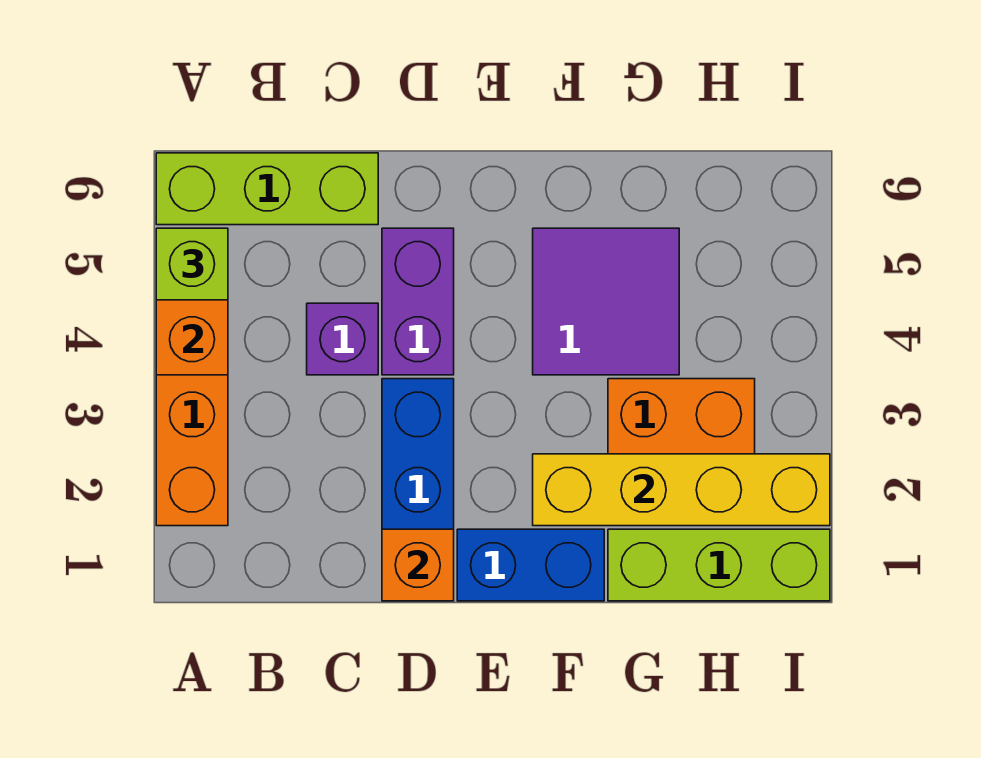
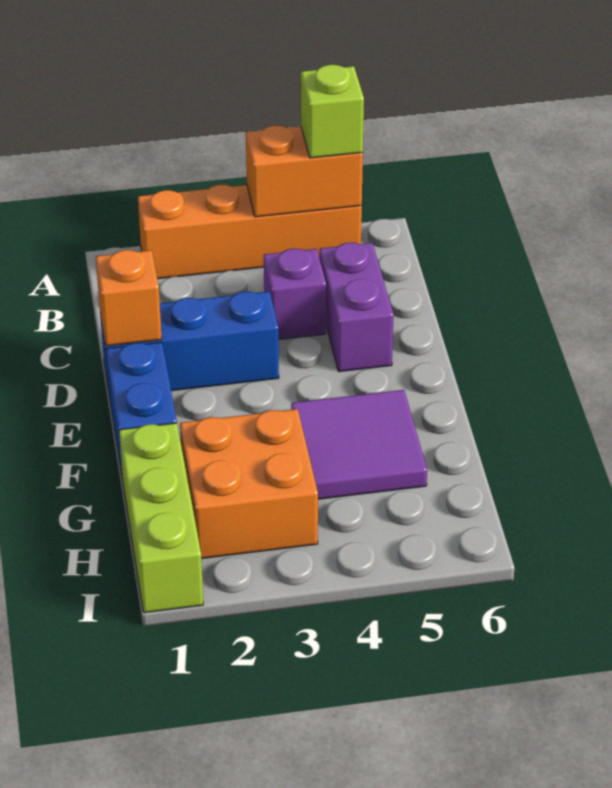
lime brick A6:C6 level 1 -> none
purple brick D4:D5 level 1 -> purple brick C5:D5 level 1
yellow brick F2:I2 level 2 -> none

